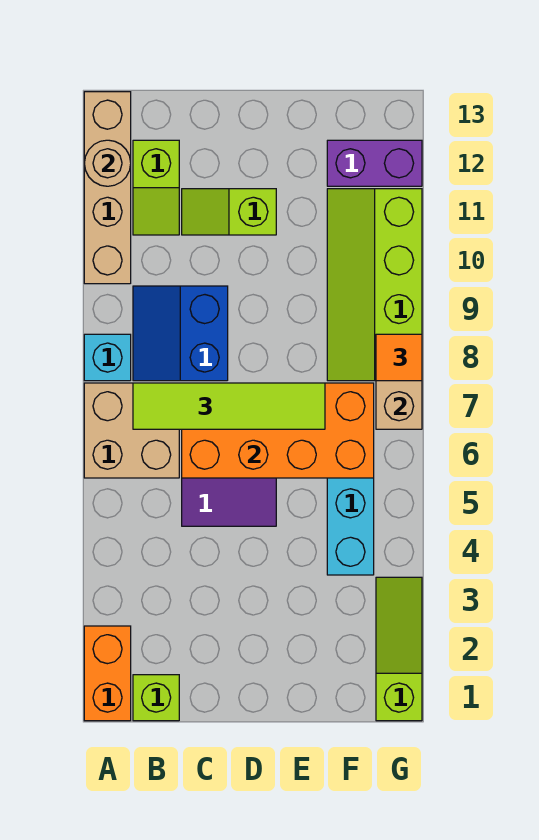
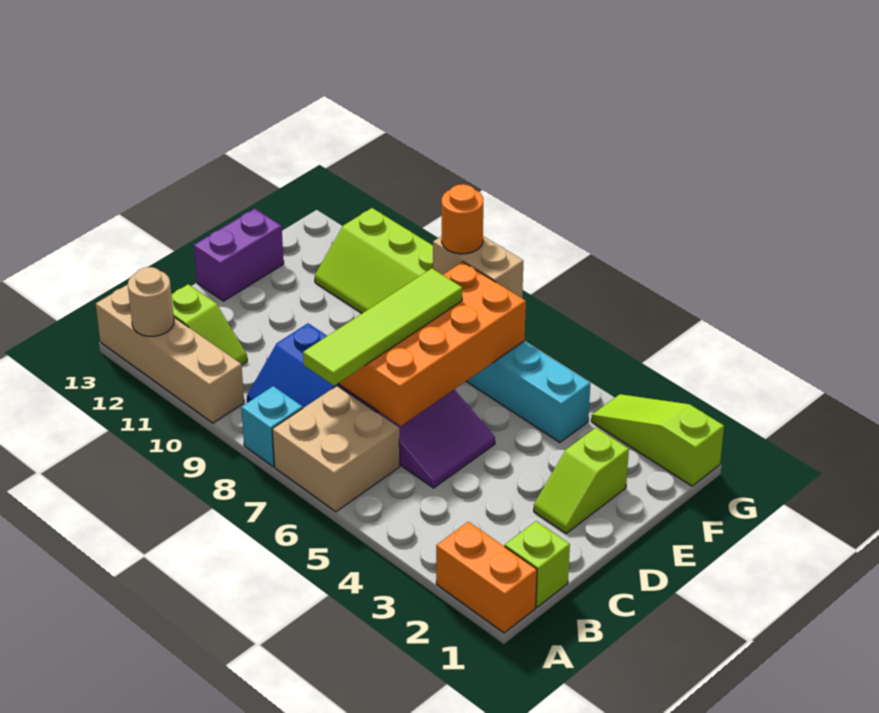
lime slope C11:D11 level 1 top D -> lime slope D2:E2 level 1 top E
purple brick F12:G12 level 1 -> purple brick D13:E13 level 1
orange tile G8 level 3 -> orange round brick G8 level 3

